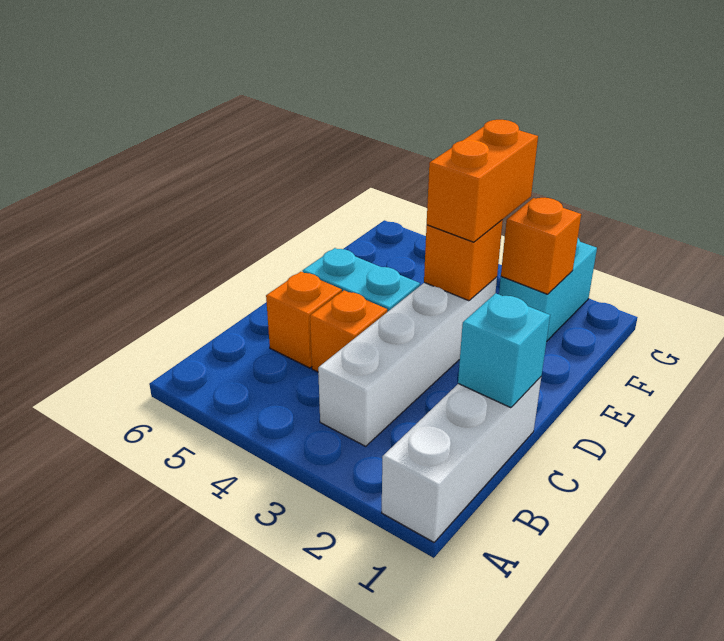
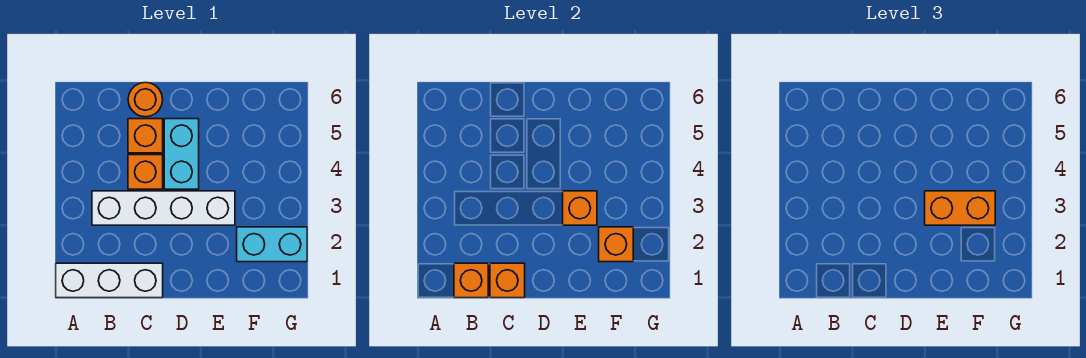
none -> orange brick B1 level 2
cyan brick C1 level 2 -> orange brick C1 level 2
none -> orange round brick C6 level 1

